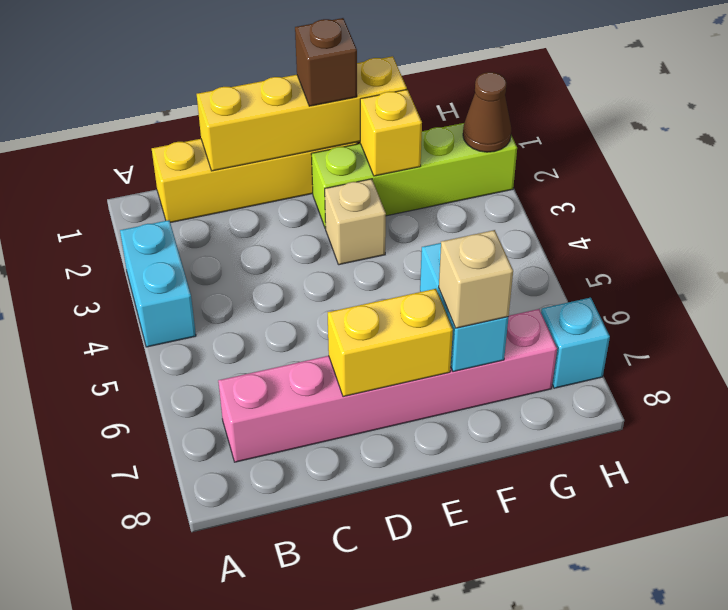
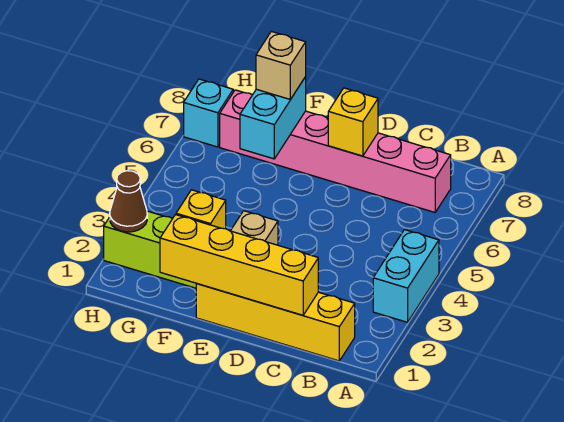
yellow brick D7:E7 level 2 -> yellow brick D7 level 2
brown brick E1 level 3 -> none

